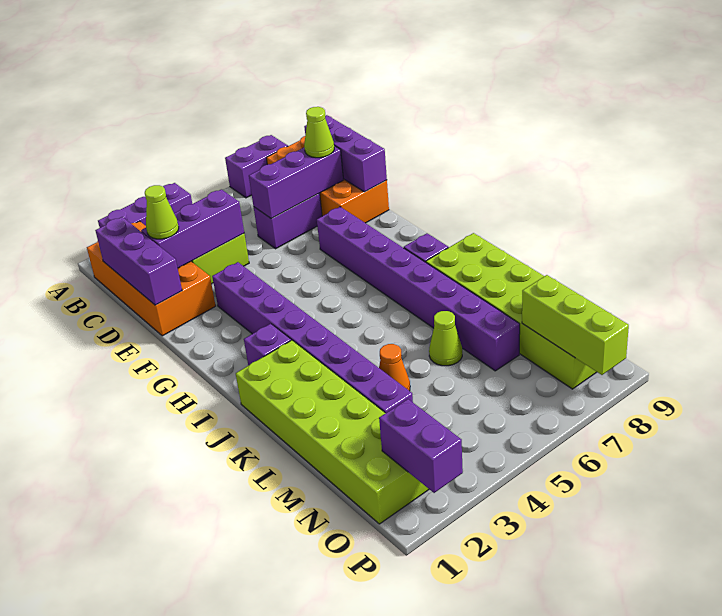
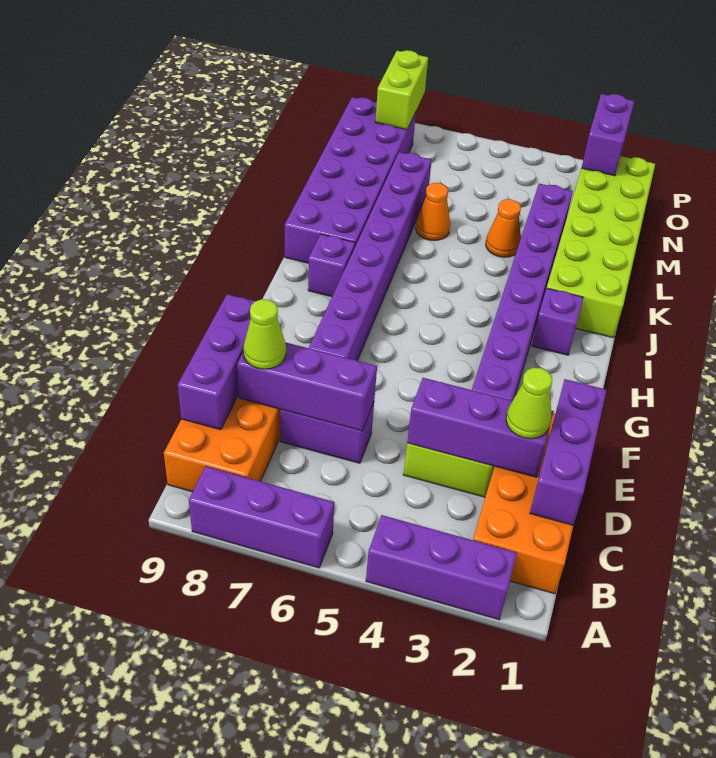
purple brick A7:A8 level 1 -> purple brick A6:A8 level 1
lime brick J8:O9 level 1 -> purple brick J8:O9 level 1
lime cone L6 level 1 -> orange cone L6 level 1
lime brick N8:P8 level 2 -> lime brick O8:P8 level 2

